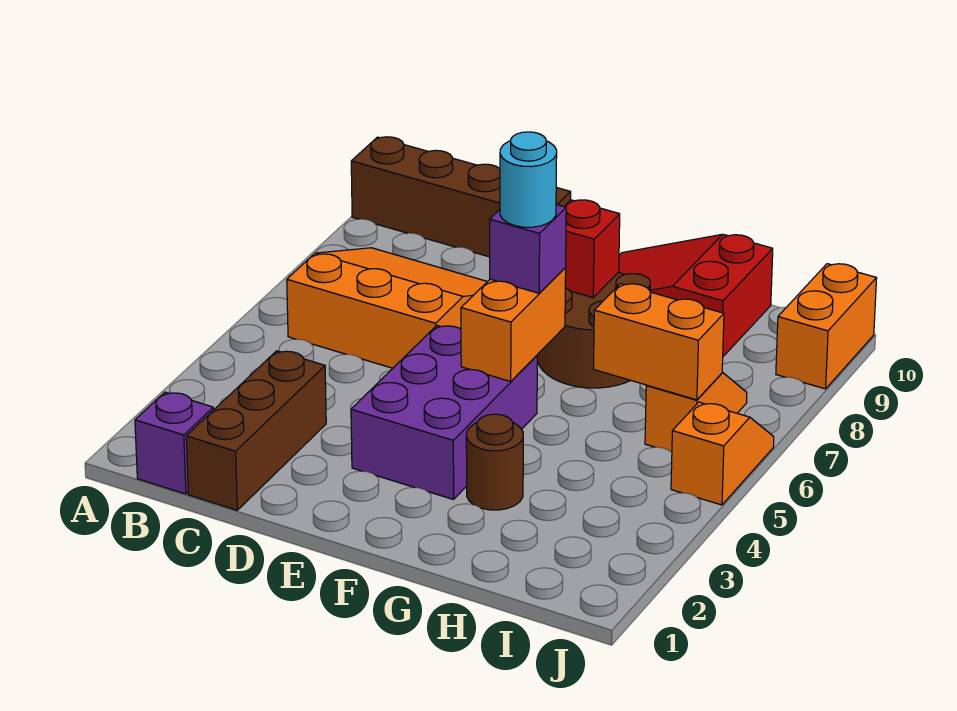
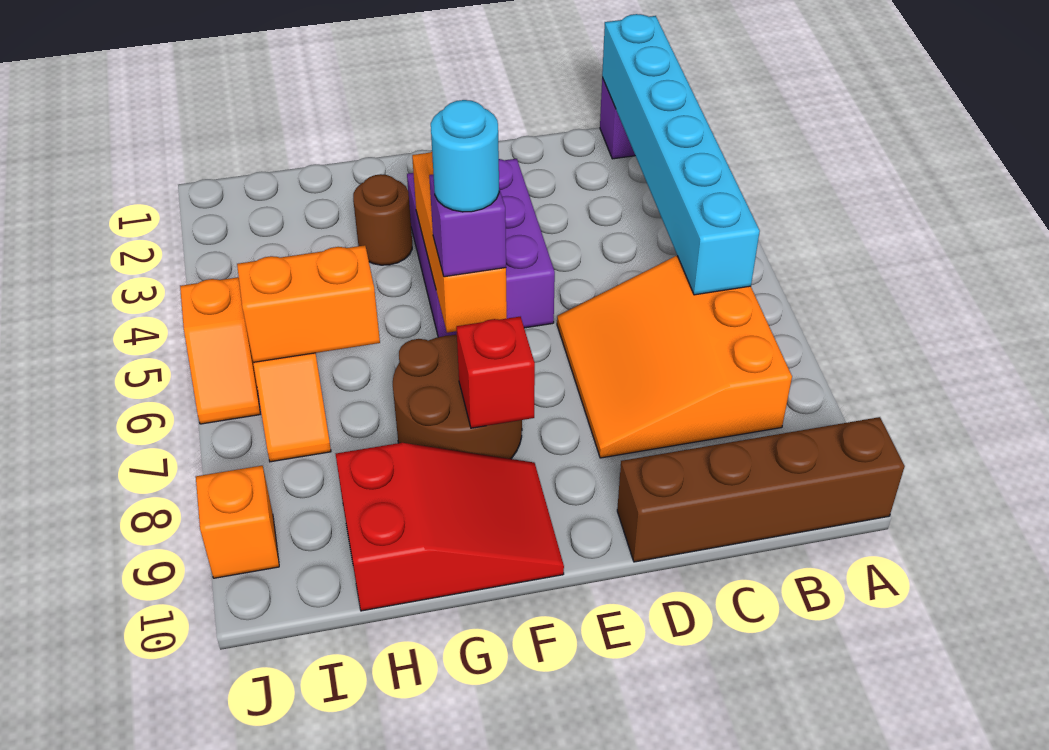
none -> cyan brick B1:B6 level 2
orange slope B6:D8 level 1 top 6 -> orange slope B6:D8 level 1 top B
brown brick C1:C3 level 1 -> none
orange brick F5:F6 level 2 -> orange brick F4:F6 level 2
orange brick J9:J10 level 1 -> orange brick J9 level 1

